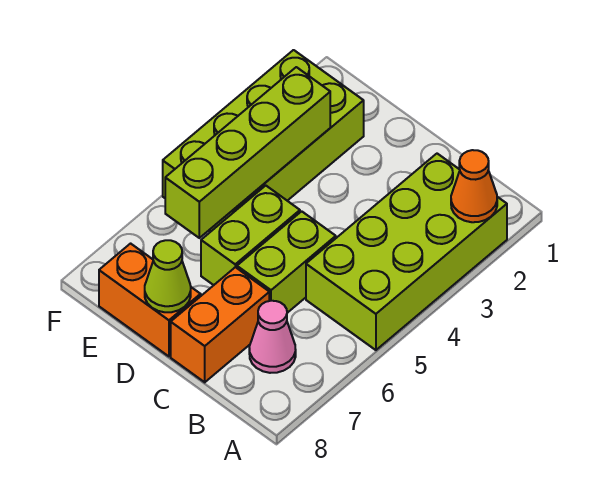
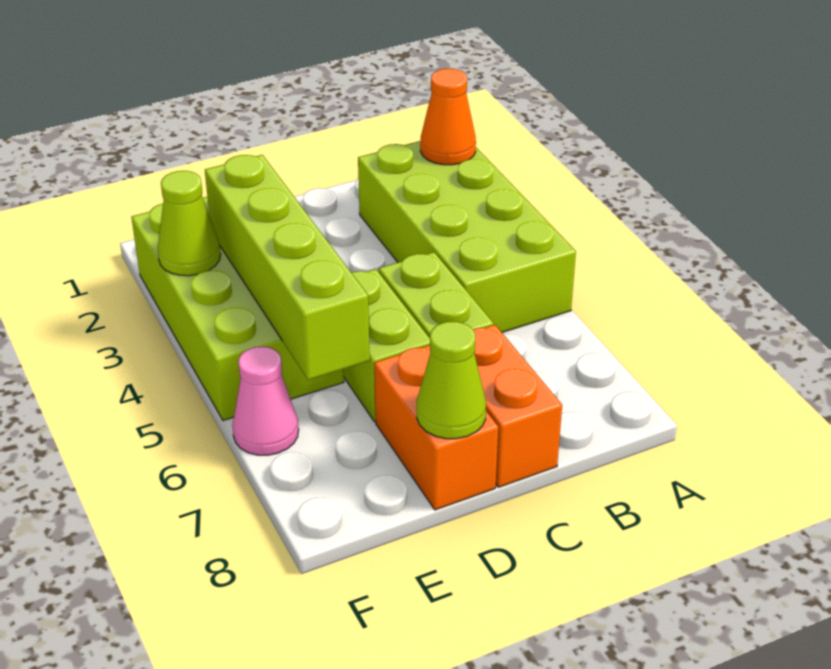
pink cone B7 level 1 -> pink cone F6 level 1
orange brick D8:E8 level 1 -> orange brick D7:D8 level 1
none -> lime cone F3 level 2

